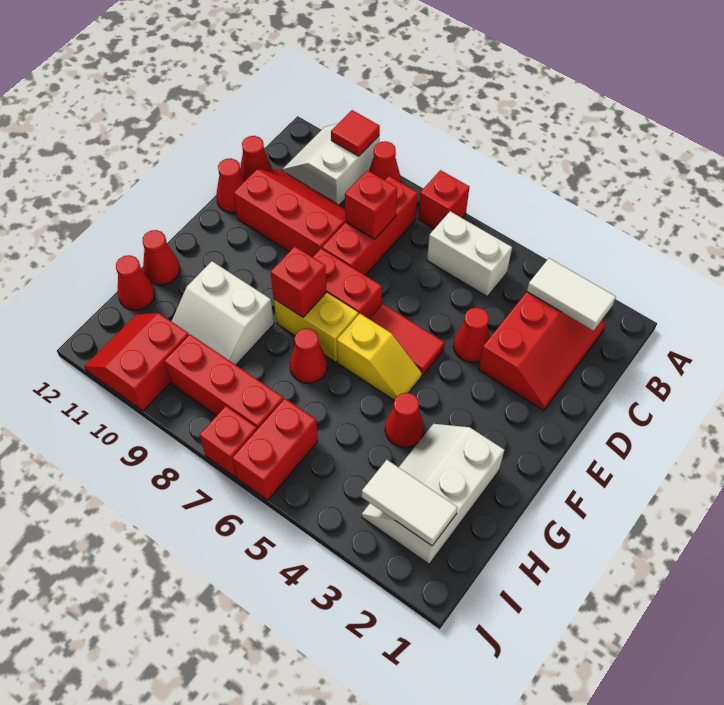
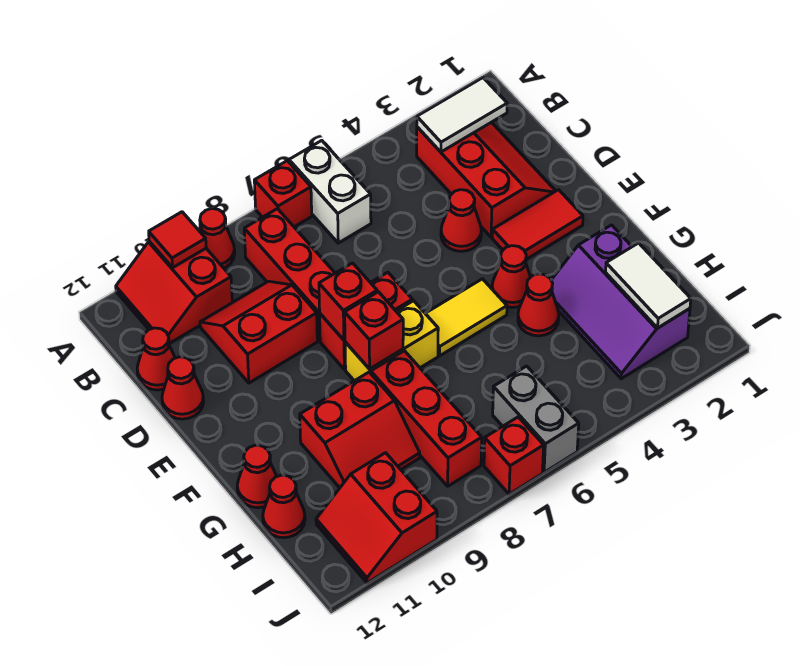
white slope A10:B11 level 1 top 10 -> red slope A10:B11 level 1 top 10
white brick B5:B6 level 1 -> white brick A6:B6 level 1
red brick C8 level 2 -> red brick E8 level 2
red slope C9:D11 level 1 top D -> red slope C9:D10 level 1 top D
red tile E5:E6 level 1 -> red tile E2:E3 level 1
yellow slope F5:F6 level 1 top 6 -> yellow tile F5:F6 level 1
white slope G2:I3 level 1 top 2 -> purple slope G2:I3 level 1 top 2
red cone G7 level 1 -> red cone F4 level 1
white slope G9:H10 level 1 top G -> red slope G9:H10 level 1 top G
white tile I2:I3 level 2 -> white tile H2:I2 level 2
red brick I6:J6 level 1 -> grey brick I6:J6 level 1
red brick I7:I9 level 1 -> red brick G8:I8 level 1

